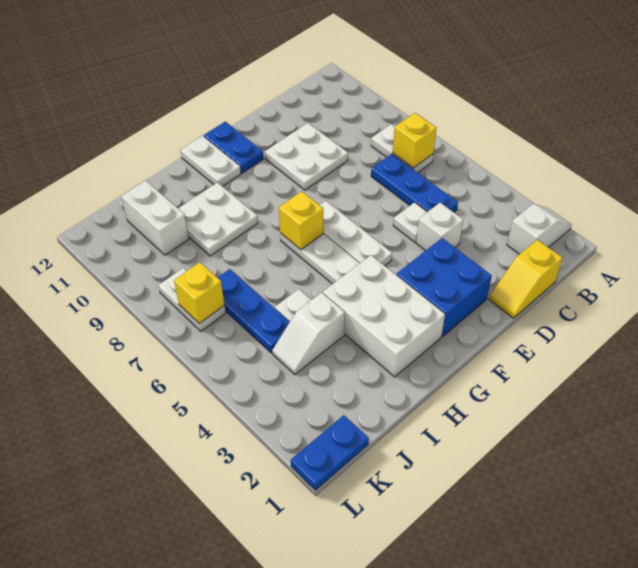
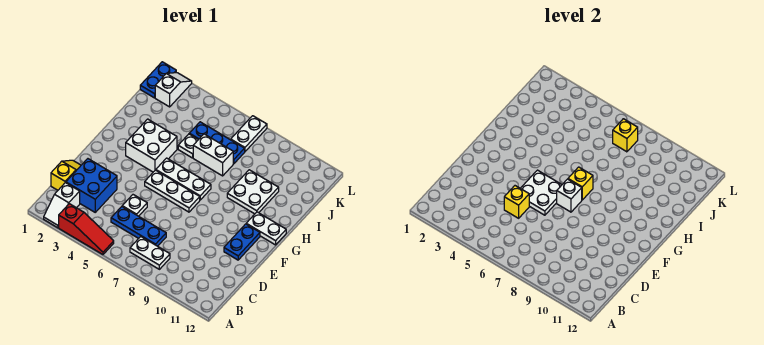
none -> red slope A3:A5 level 1 top 3
yellow brick B7 level 2 -> yellow brick D5 level 2
white brick D4 level 1 -> white brick F7 level 2
white plate D9:E10 level 1 -> white plate E5:F6 level 2
blue brick E2:F3 level 1 -> blue brick C2:D3 level 1
blue plate F11:F12 level 1 -> blue plate E11:F11 level 1
white brick G2:H4 level 1 -> white brick G3:H4 level 1
white slope I4:J4 level 1 top I -> white slope K2:L2 level 1 top K
white brick J10:J11 level 1 -> white brick I6:I7 level 1
white plate K7:K8 level 1 -> white plate K7:L7 level 1

